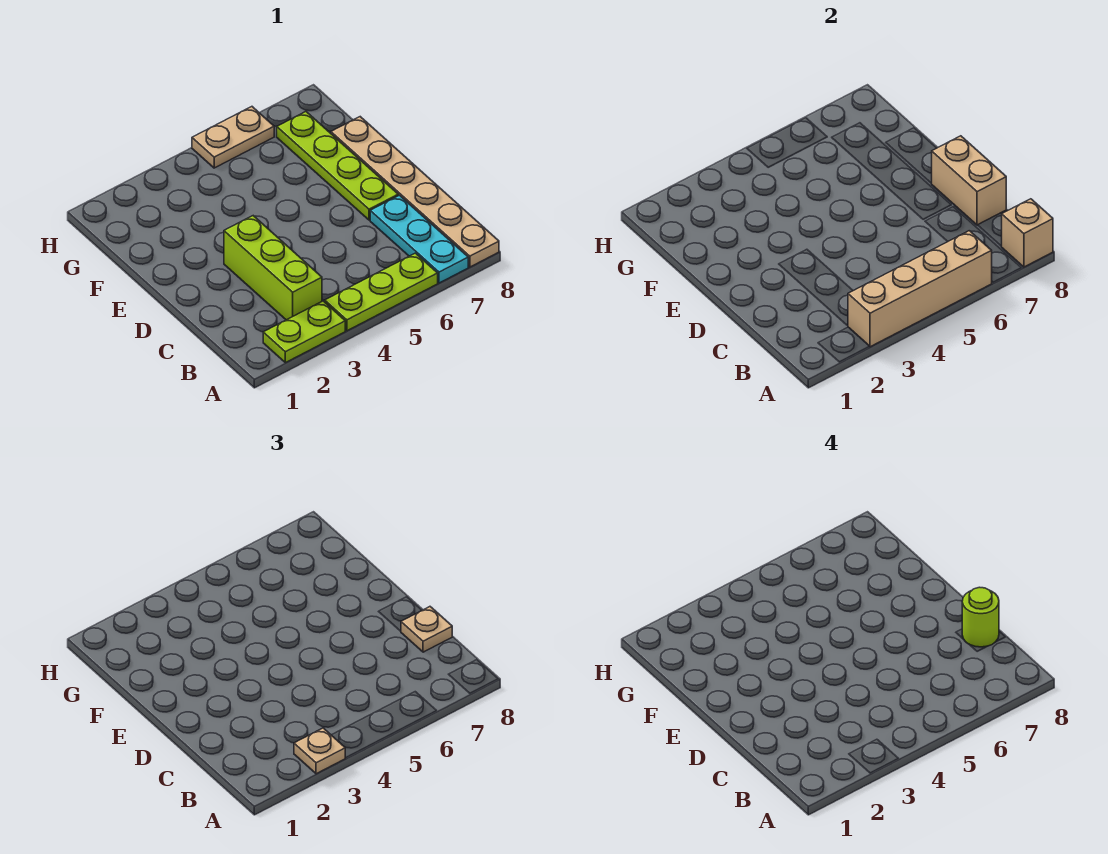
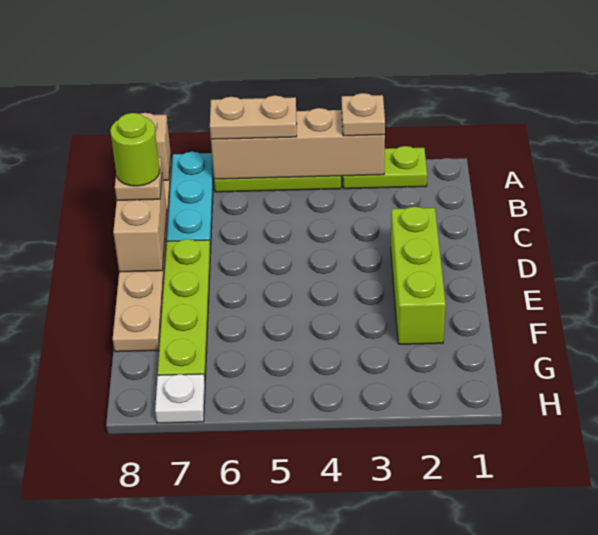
lime brick B3:D3 level 1 -> lime brick D2:F2 level 1
tan plate H5:H6 level 1 -> tan plate A5:A6 level 3
none -> white plate H7 level 1

